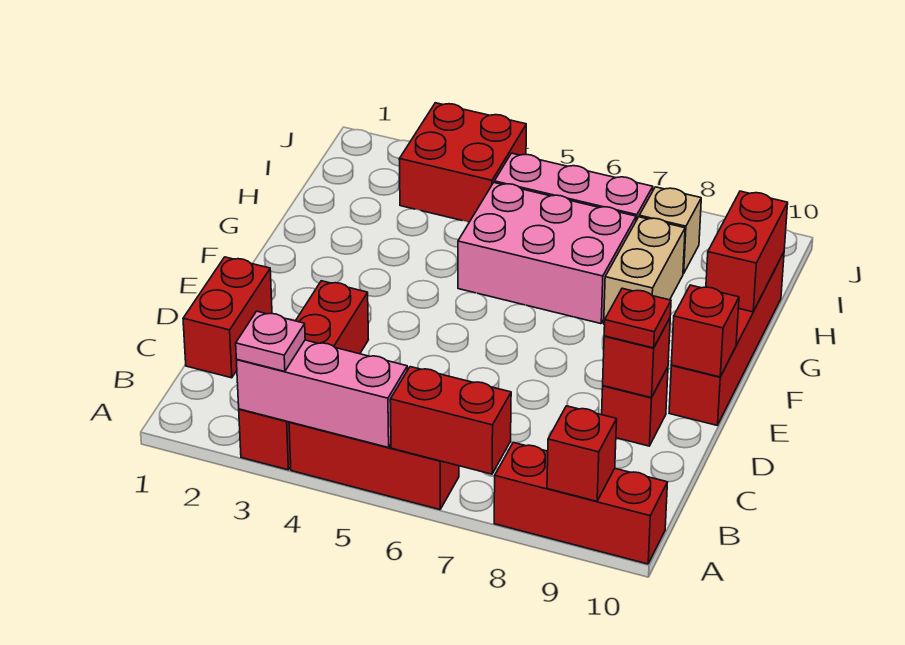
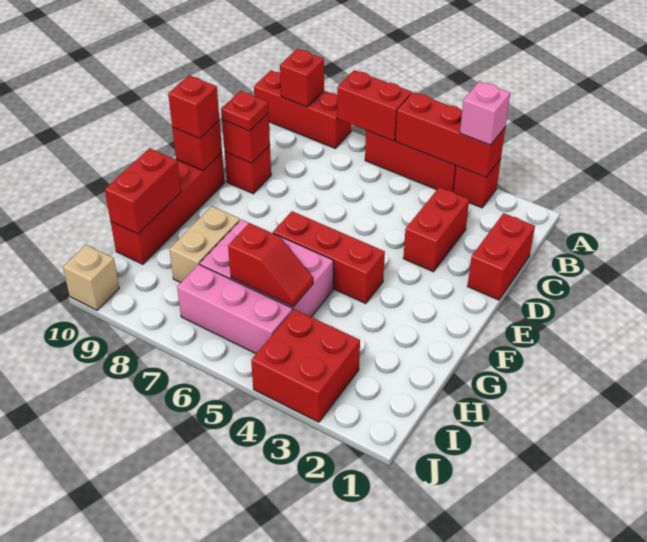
pink brick A3:A5 level 2 -> red brick A3:A5 level 2
pink plate A3 level 3 -> pink brick A3 level 3
none -> red brick E10 level 3
none -> red brick F4:F6 level 1
none -> red slope H5:H6 level 2 top 6
tan brick I8 level 1 -> tan brick J10 level 1

